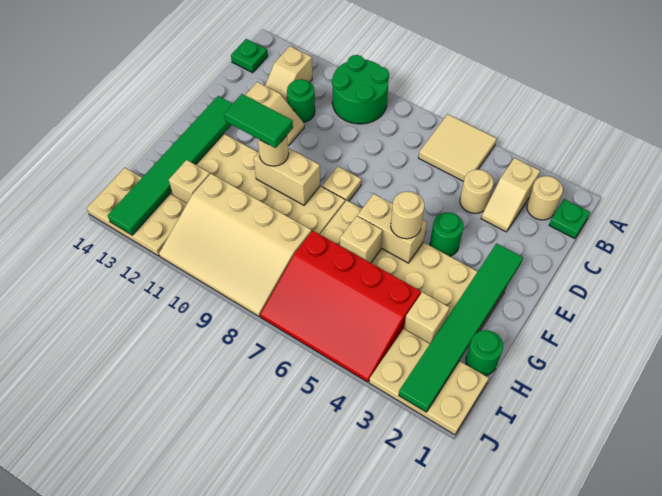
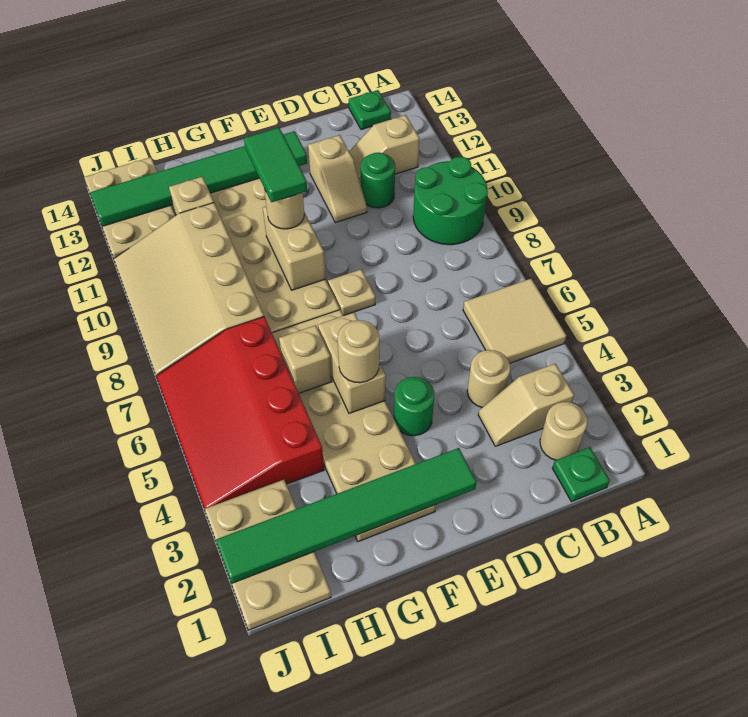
green round brick H1 level 1 -> none
tan brick H3 level 1 -> none

